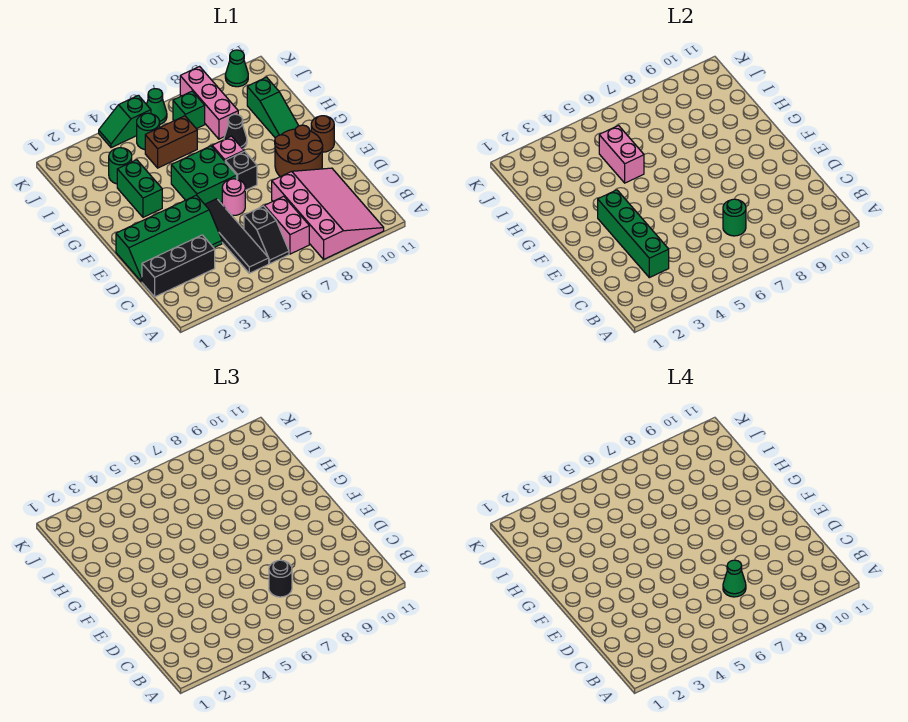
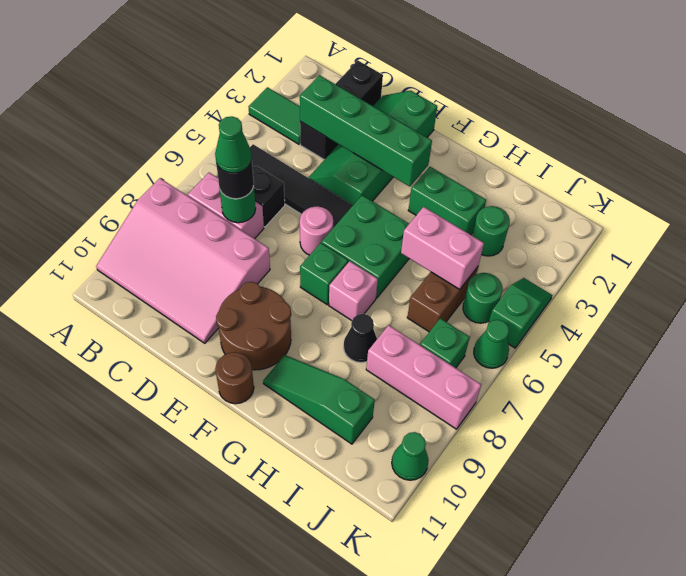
none -> green tile A3:B3 level 1
black brick F7 level 1 -> green brick F7 level 1

